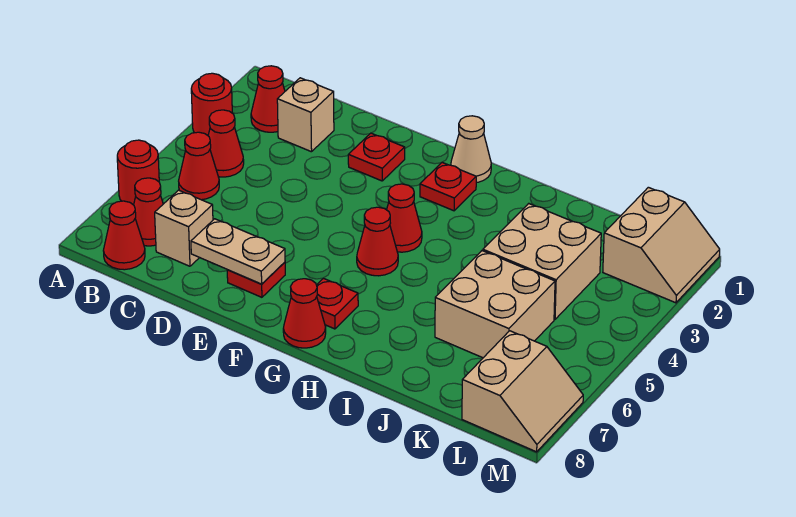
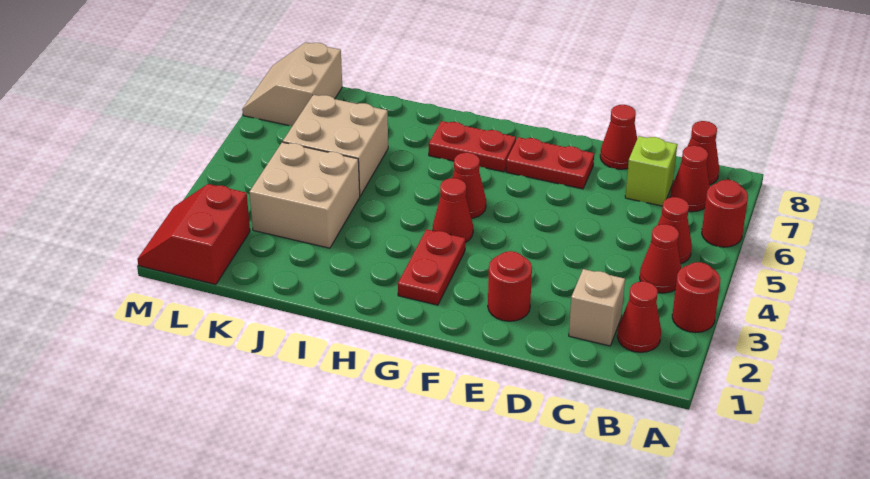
tan brick C7 level 1 -> lime brick C7 level 1
tan plate D7:E7 level 2 -> none
red plate E2 level 1 -> red round brick E2 level 1
red plate E7 level 1 -> red plate E7:F7 level 1
tan cone G1 level 1 -> none
red plate G2 level 1 -> red plate G2:G3 level 1
red plate G7 level 1 -> red plate G7:H7 level 1
red cone G8 level 1 -> red cone D8 level 1
tan slope L1:M2 level 1 top L -> red slope L1:M2 level 1 top L

